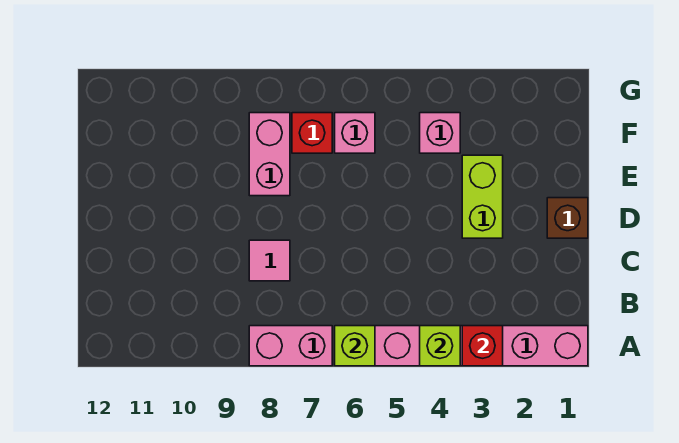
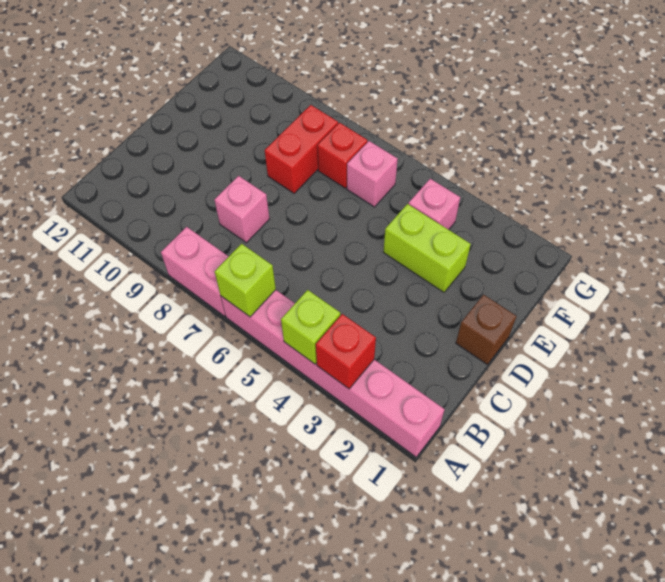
pink tile C8 level 1 -> pink brick C8 level 1
lime brick D3:E3 level 1 -> lime brick E3:E4 level 1
pink brick E8:F8 level 1 -> red brick E8:F8 level 1

